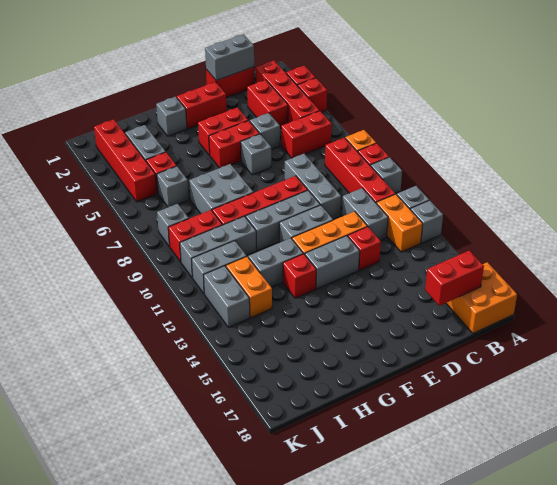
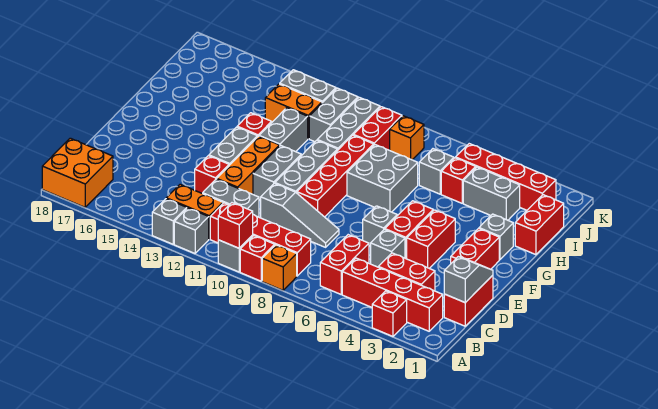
red brick A4 level 1 -> red brick A10 level 2
red brick B17:C17 level 2 -> red brick H1:I1 level 1
grey brick C1:D1 level 2 -> grey slope C1:D1 level 2 top C
grey brick D8:D10 level 1 -> grey slope D8:D10 level 1 top 10
grey brick J8 level 1 -> orange brick J8 level 1

